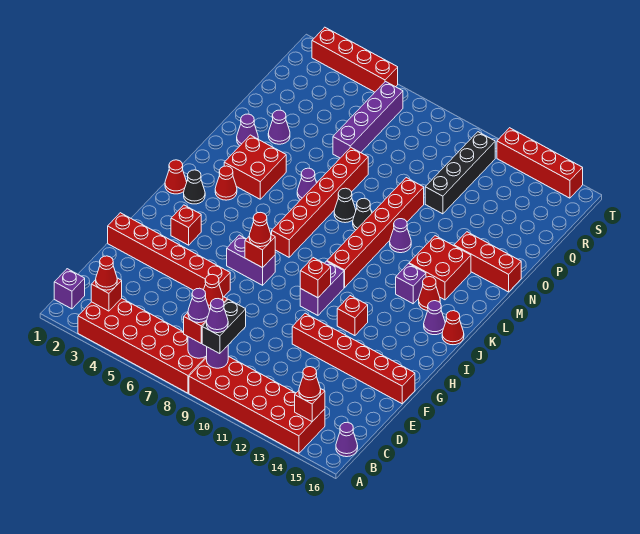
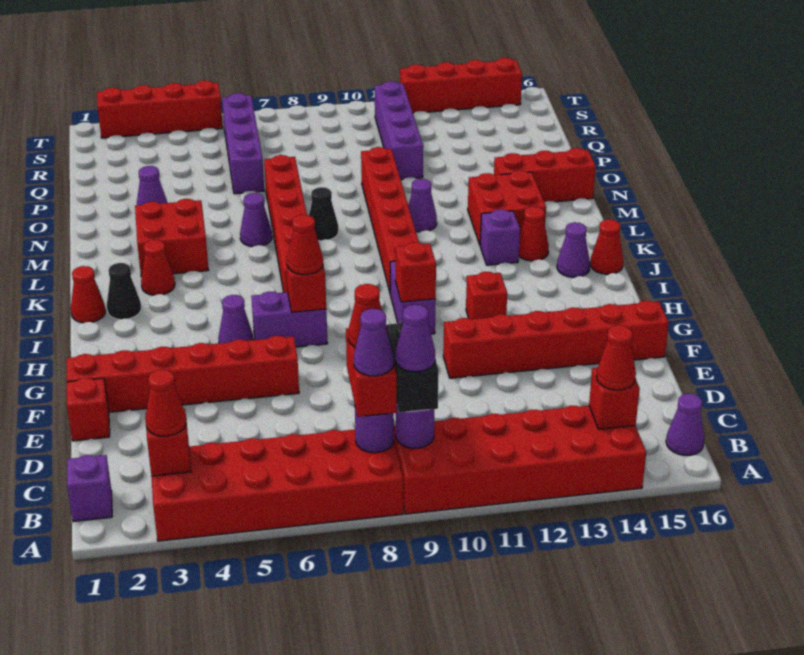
red brick H3 level 1 -> red brick E1 level 1
black cone M9 level 1 -> none
purple cone N2 level 1 -> purple cone H5 level 1
black brick P11:S11 level 1 -> purple brick P11:S11 level 1

